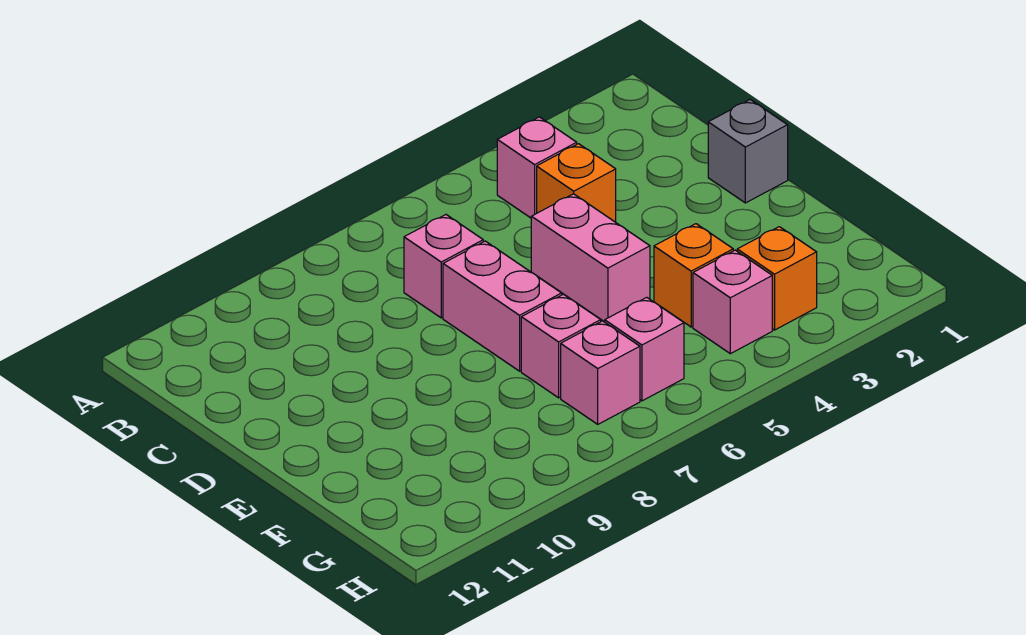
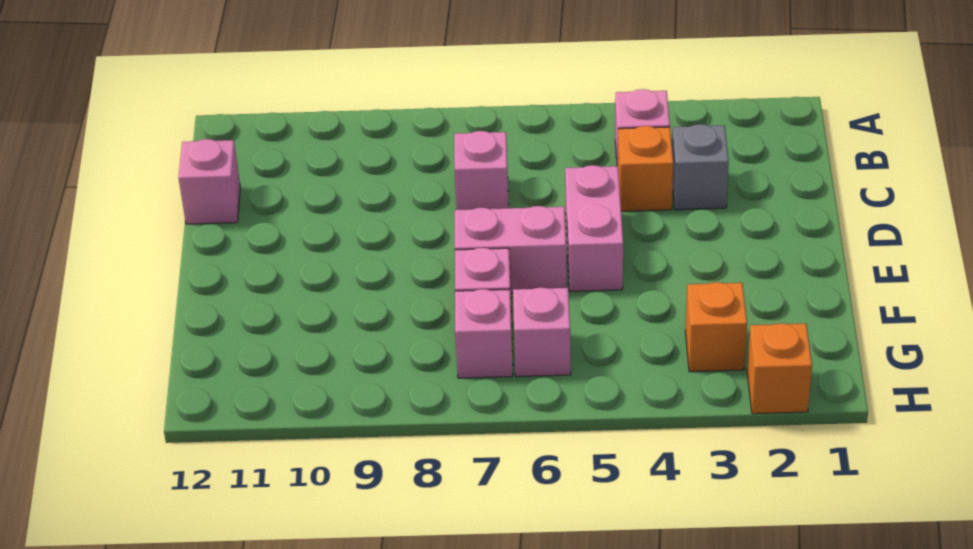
grey brick D1 level 1 -> grey brick C3 level 1
pink brick D7:E7 level 1 -> pink brick E6:E7 level 1
orange brick F4 level 1 -> orange brick H2 level 1
pink brick G4 level 1 -> pink brick C12 level 1

